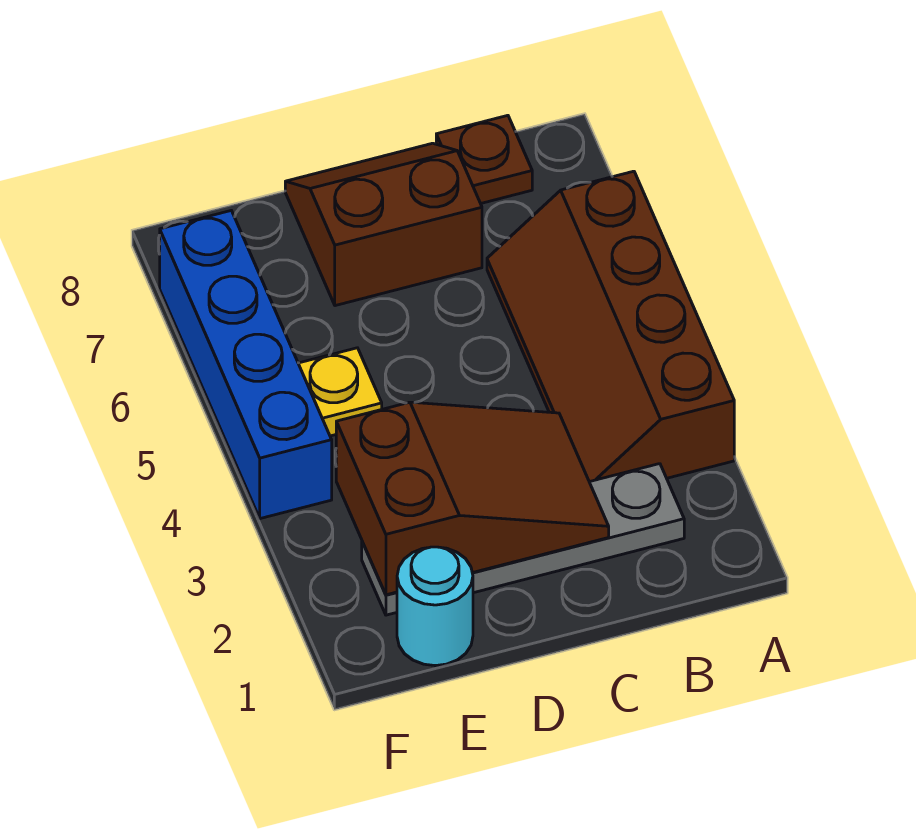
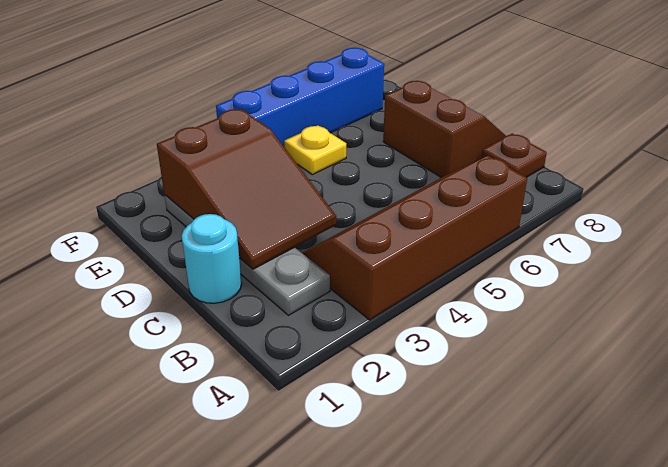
cyan round brick E1 level 1 -> cyan round brick C1 level 1

